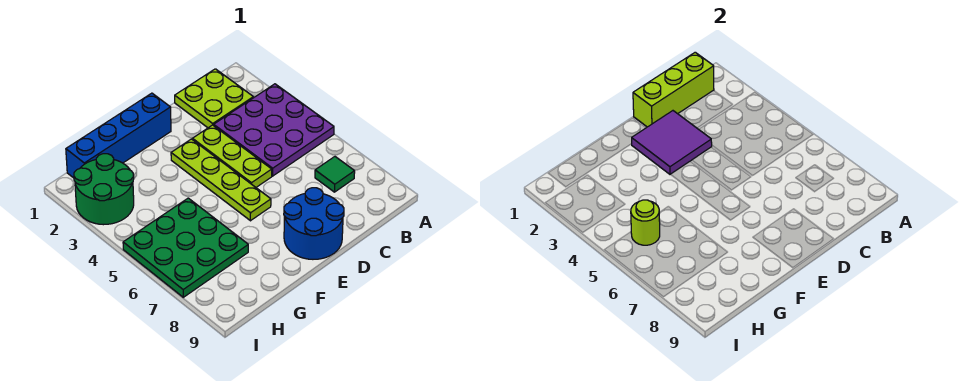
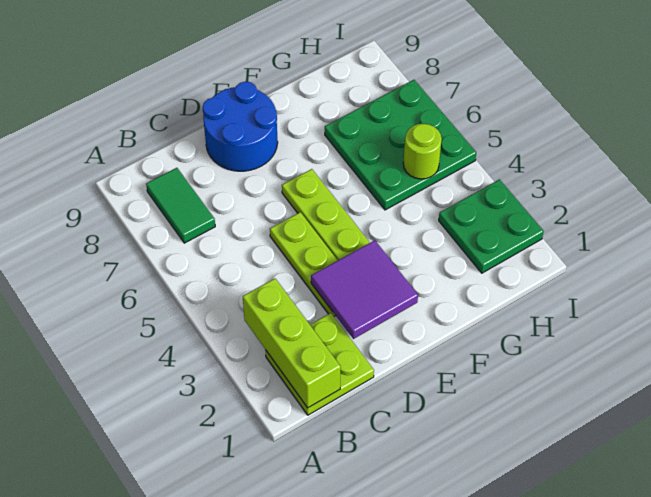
purple plate A3:C5 level 1 -> none
lime brick B1:D1 level 2 -> lime brick B1:B3 level 2
green tile B7 level 1 -> green tile B7:B8 level 1
blue brick E1:H1 level 1 -> none
green round brick H2:I3 level 1 -> green plate H2:I3 level 1

